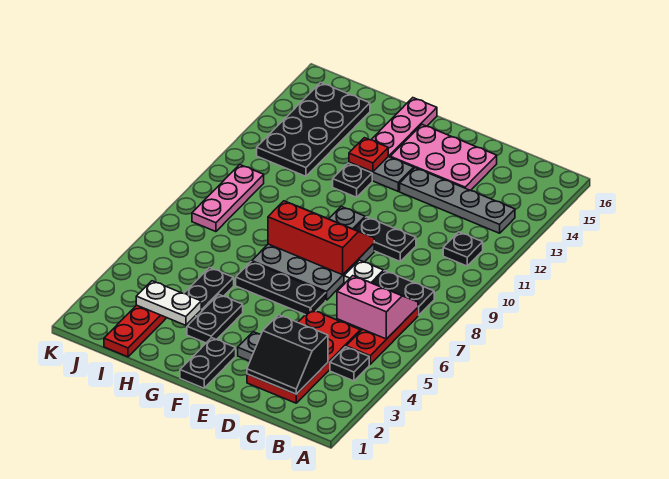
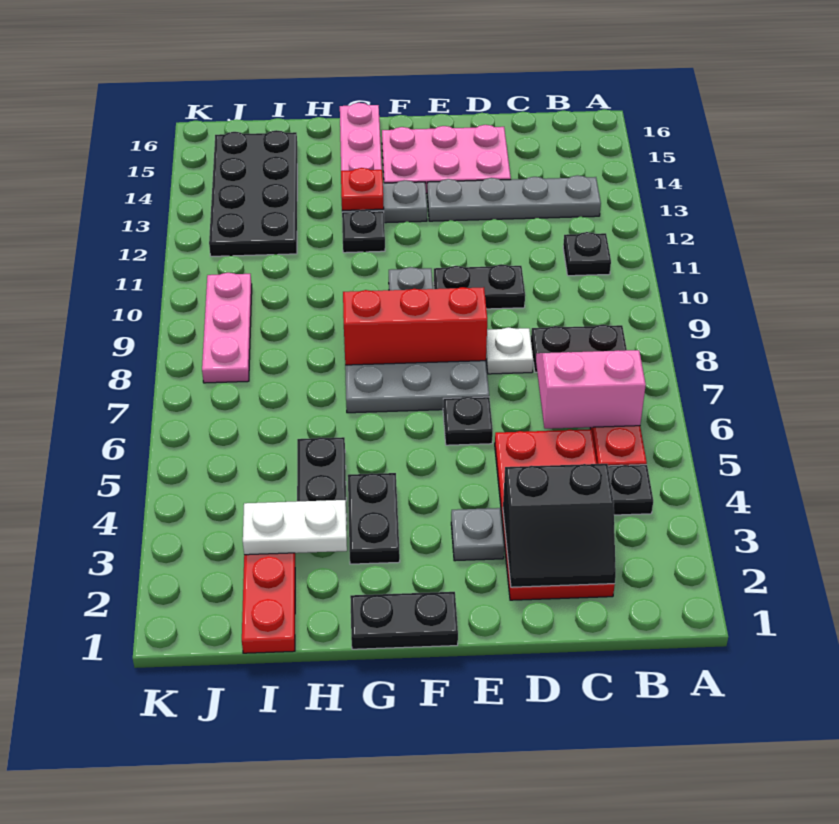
black plate E6:G6 level 1 -> black plate E6 level 1
black plate F1:F2 level 1 -> black plate F1:G1 level 1

